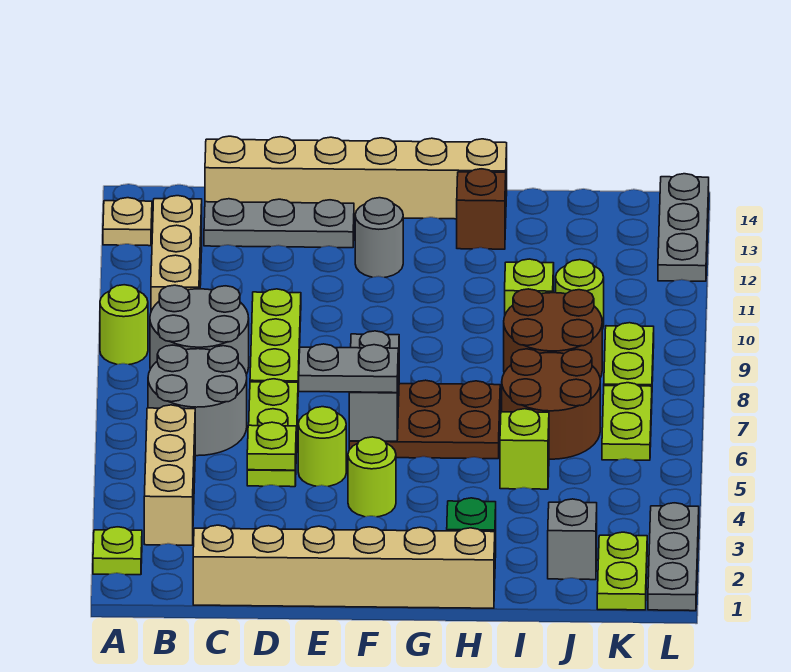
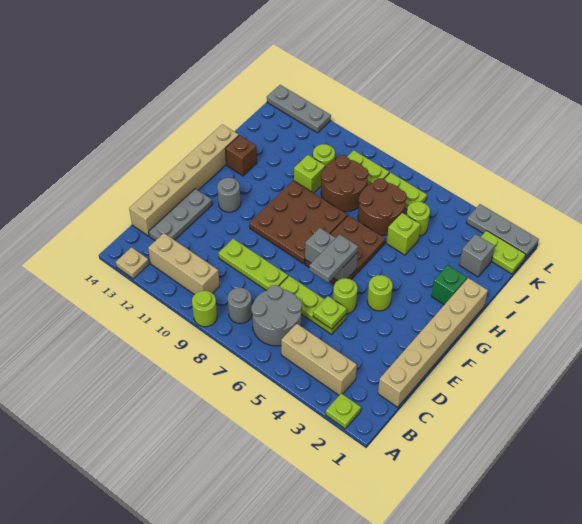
grey round brick B8:C9 level 1 -> grey round brick B8 level 1
none -> brown plate F8:H10 level 1
none -> lime round brick J5 level 1

